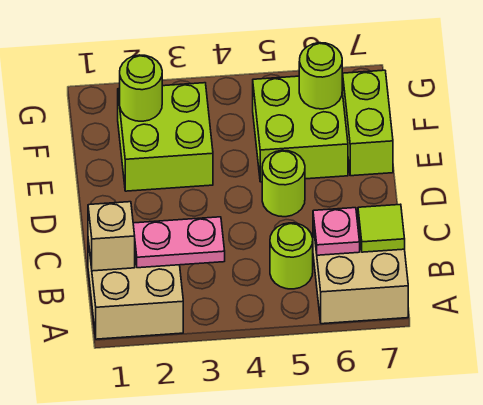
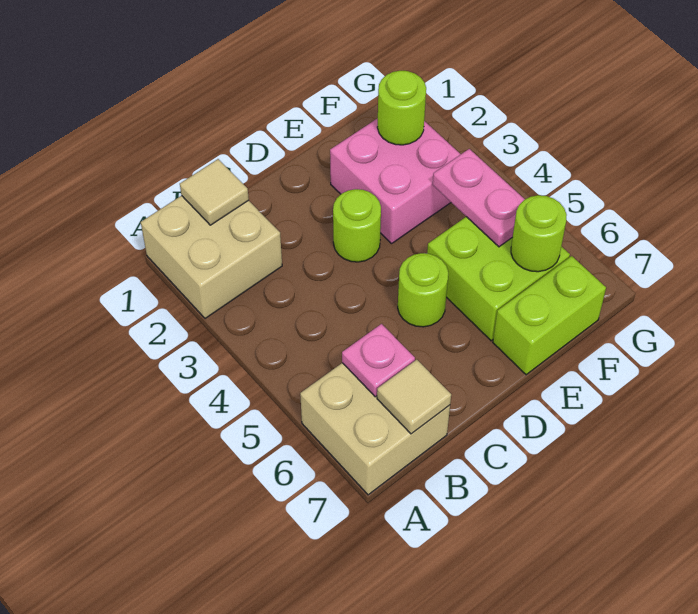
tan brick B1 level 2 -> tan tile B1 level 2
pink plate B2:B3 level 2 -> pink plate F4:F5 level 2
lime round brick B5 level 1 -> lime round brick D3 level 1
lime tile B7 level 2 -> tan tile B7 level 2
lime brick E2:F3 level 1 -> pink brick E2:F3 level 1

